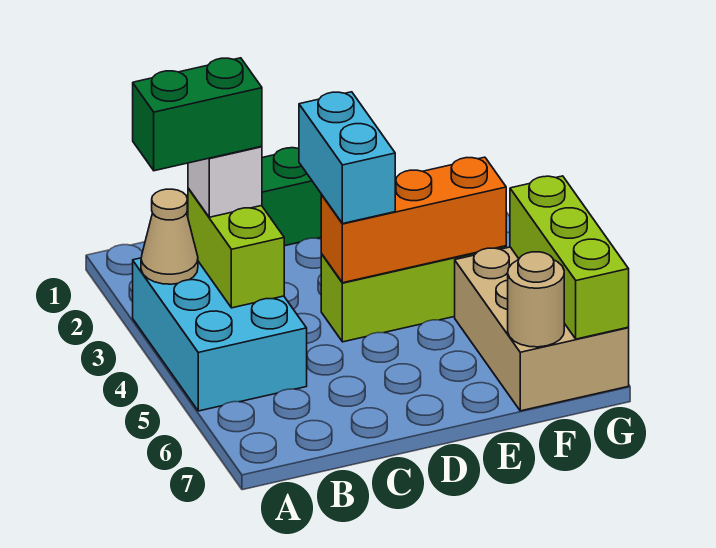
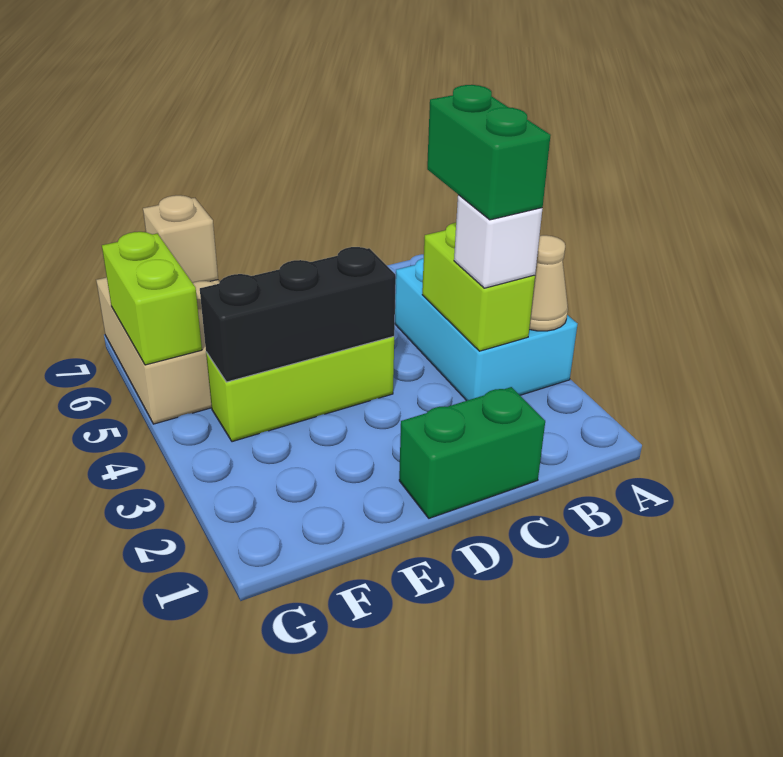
green brick A3:B3 level 4 -> green brick B3:B4 level 4
cyan brick D3:D4 level 3 -> none
orange brick D4:F4 level 2 -> black brick D4:F4 level 2
tan round brick F7 level 2 -> tan brick F7 level 2
lime brick G5:G7 level 2 -> lime brick G5:G6 level 2

